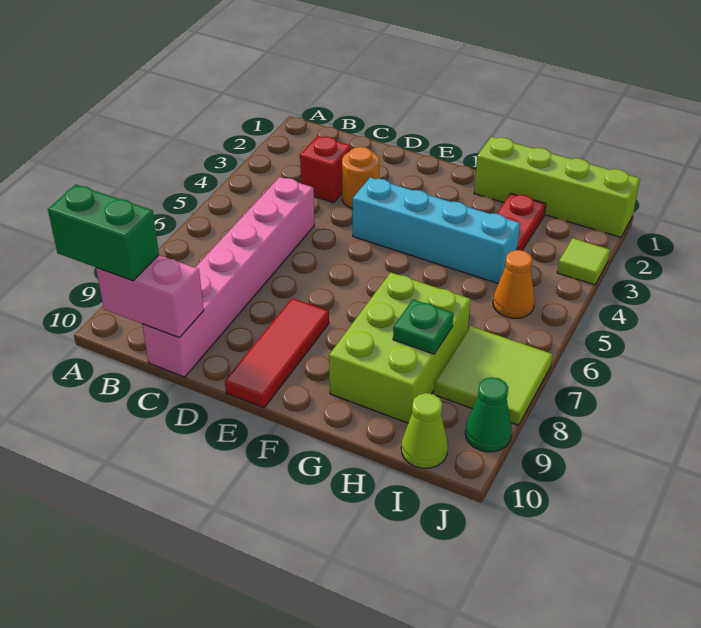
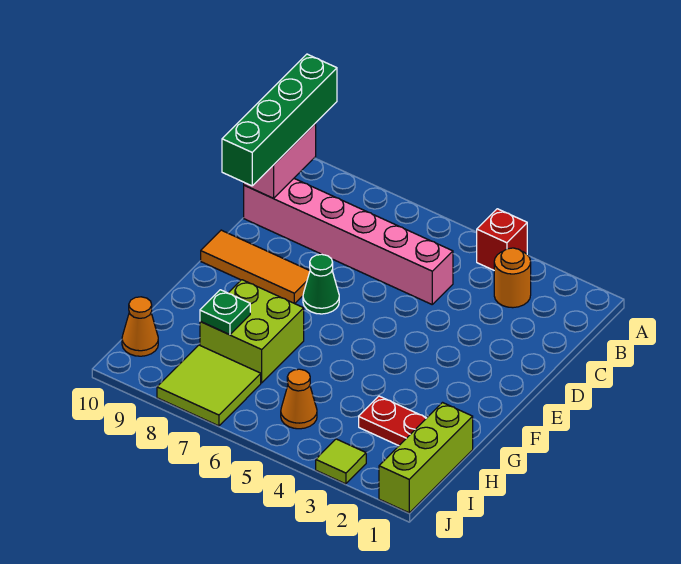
green brick A10:B10 level 3 -> green brick A10:D10 level 3
red brick C3 level 1 -> red brick A4 level 1
orange round brick D3 level 1 -> orange round brick B3 level 1
cyan brick E4:H4 level 1 -> none
red tile E8:E10 level 1 -> orange tile E8:E10 level 1
lime brick G1:J1 level 1 -> lime brick H1:J1 level 1
lime brick G7:H9 level 1 -> lime brick G7:H8 level 1
lime cone I10 level 1 -> orange cone I10 level 1
green cone J9 level 1 -> green cone E7 level 1

